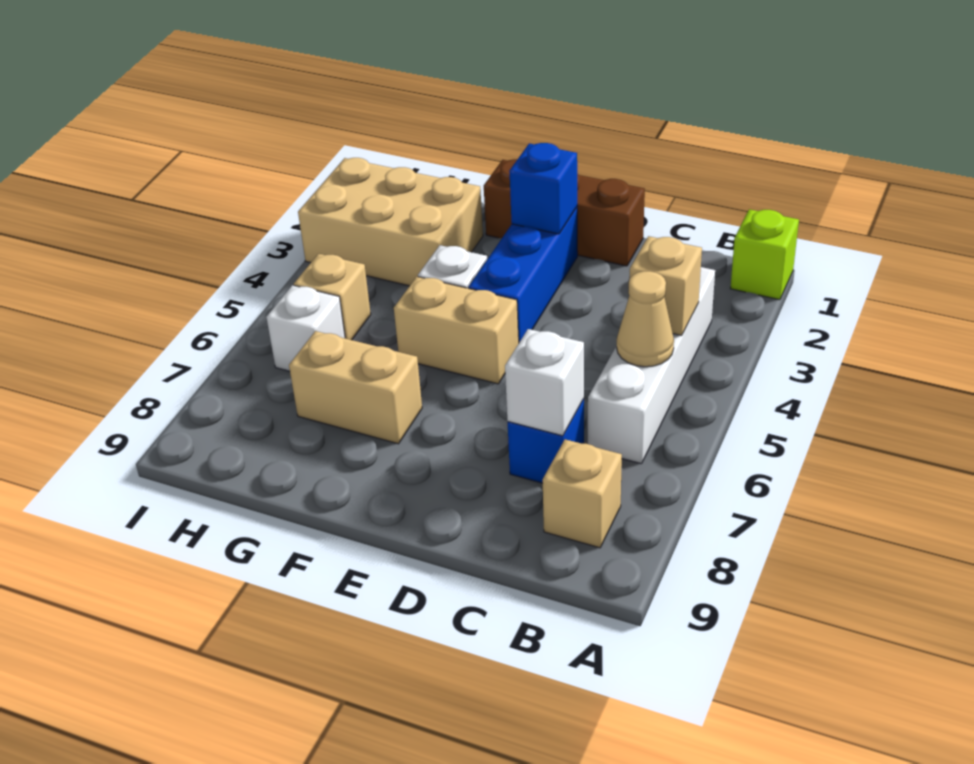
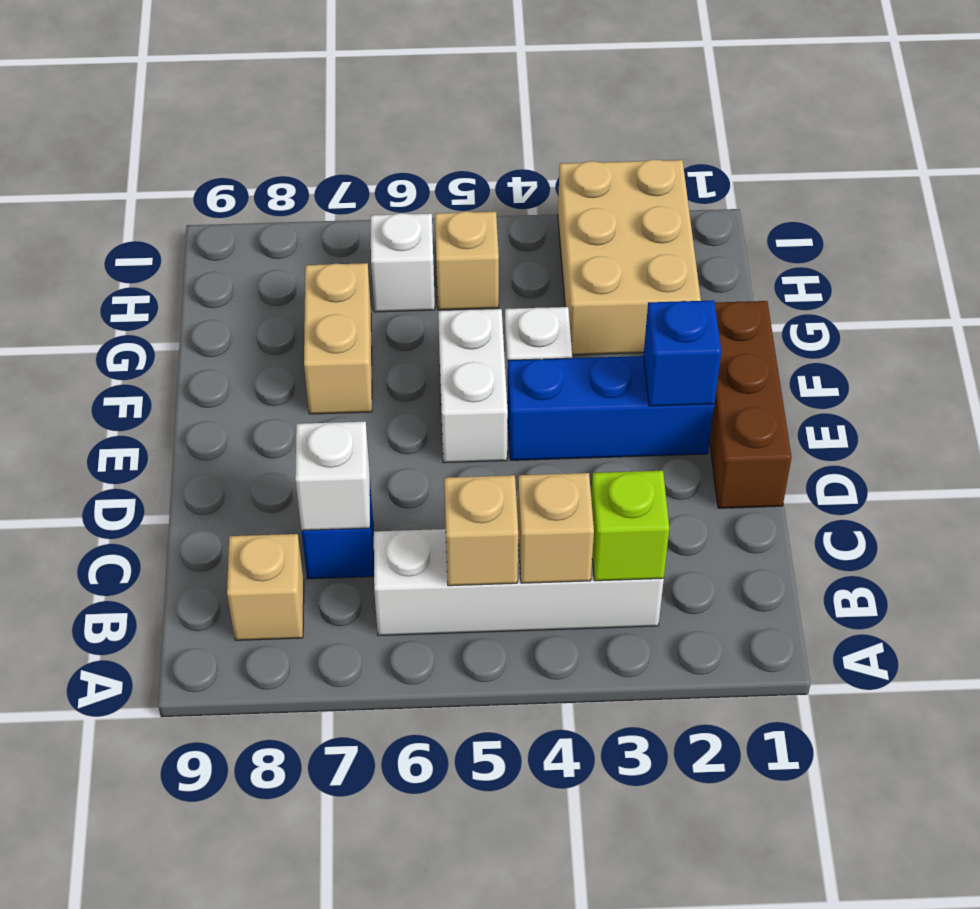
lime brick A1 level 1 -> lime brick B3 level 2
tan cone B5 level 2 -> tan brick B5 level 2
tan brick E5:F5 level 1 -> white brick E5:F5 level 1

